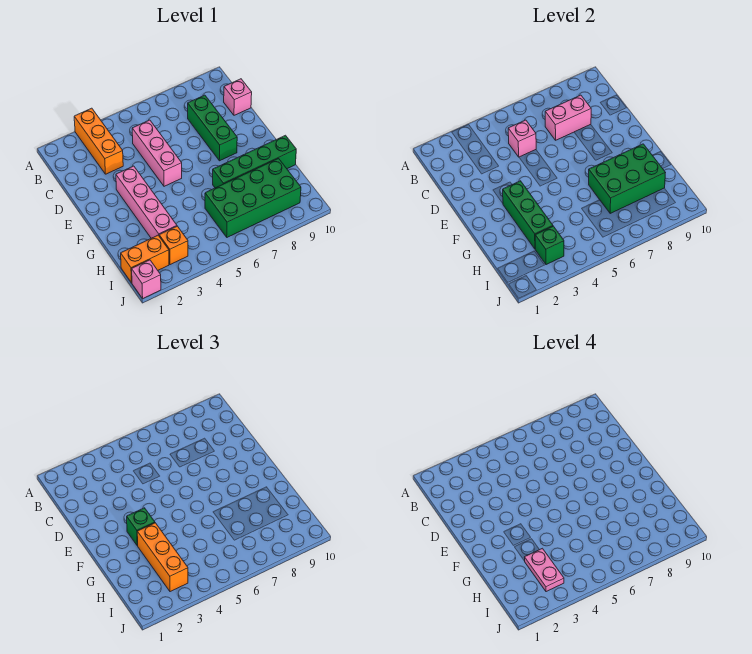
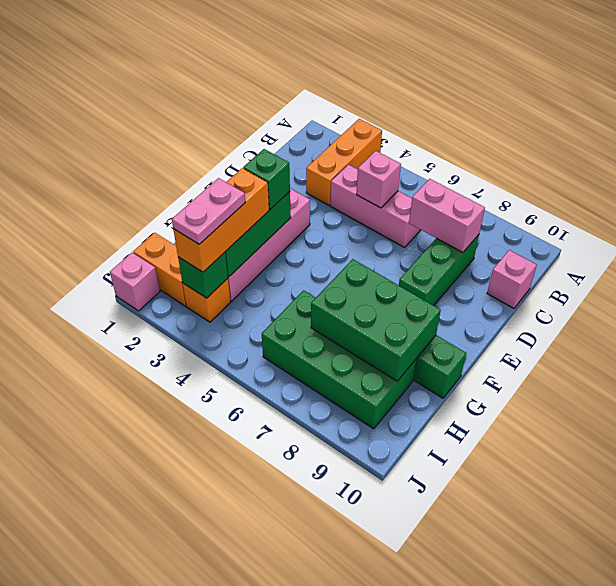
pink brick C5:E5 level 1 -> pink brick C4:C6 level 1

